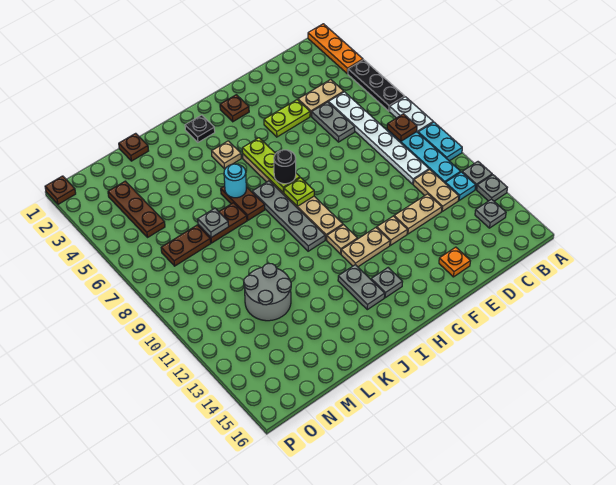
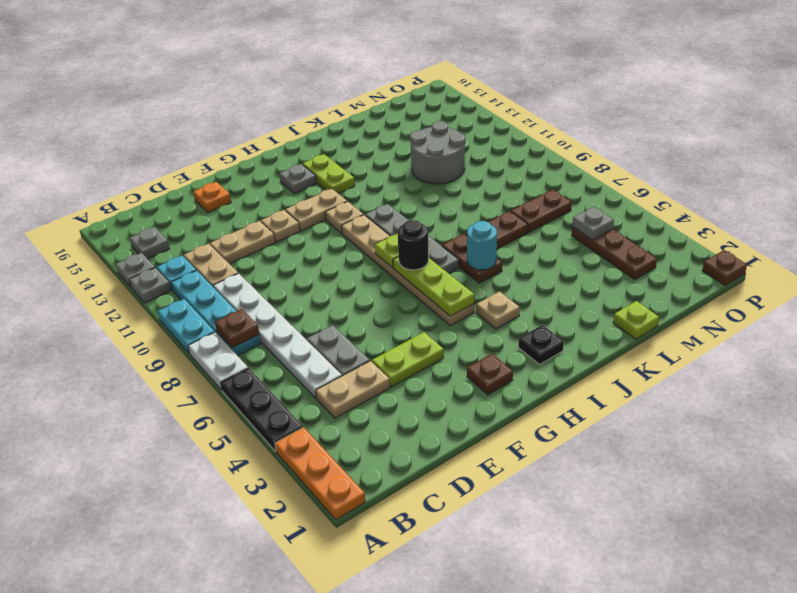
grey plate I13:I14 level 1 -> lime plate I13:I14 level 1
brown plate L1 level 1 -> lime plate L1 level 1
grey plate L7 level 2 -> grey plate N5 level 2

